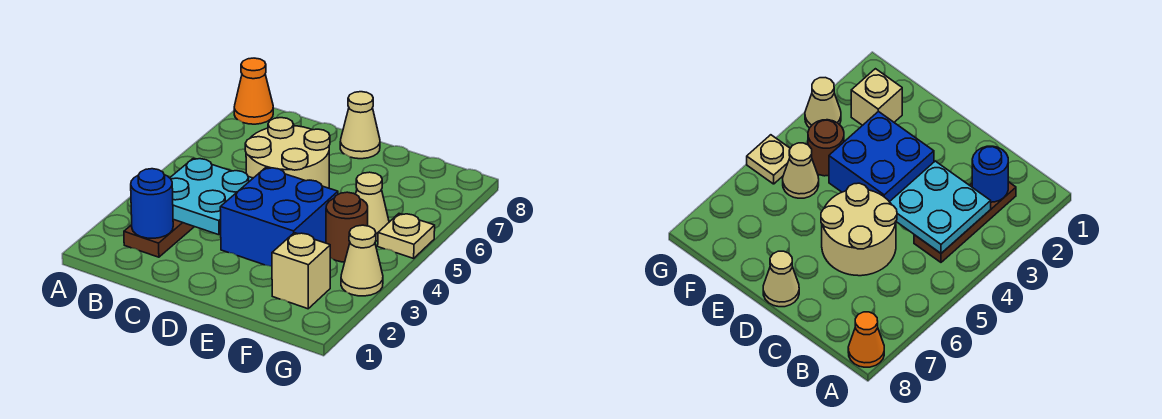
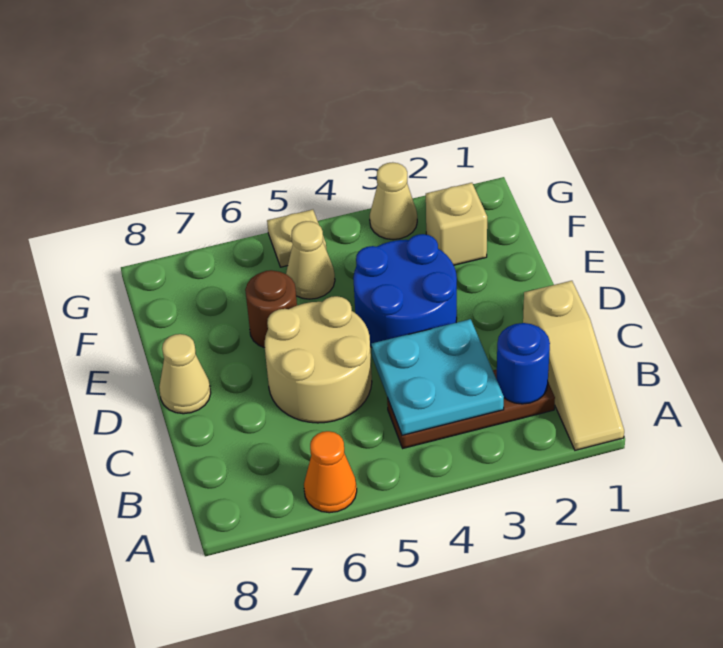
none -> tan slope A1:C1 level 1 top C
orange cone A8 level 1 -> orange cone A6 level 1
blue brick D3:E4 level 1 -> blue round brick D3:E4 level 1
brown round brick F4 level 1 -> brown round brick E6 level 1

